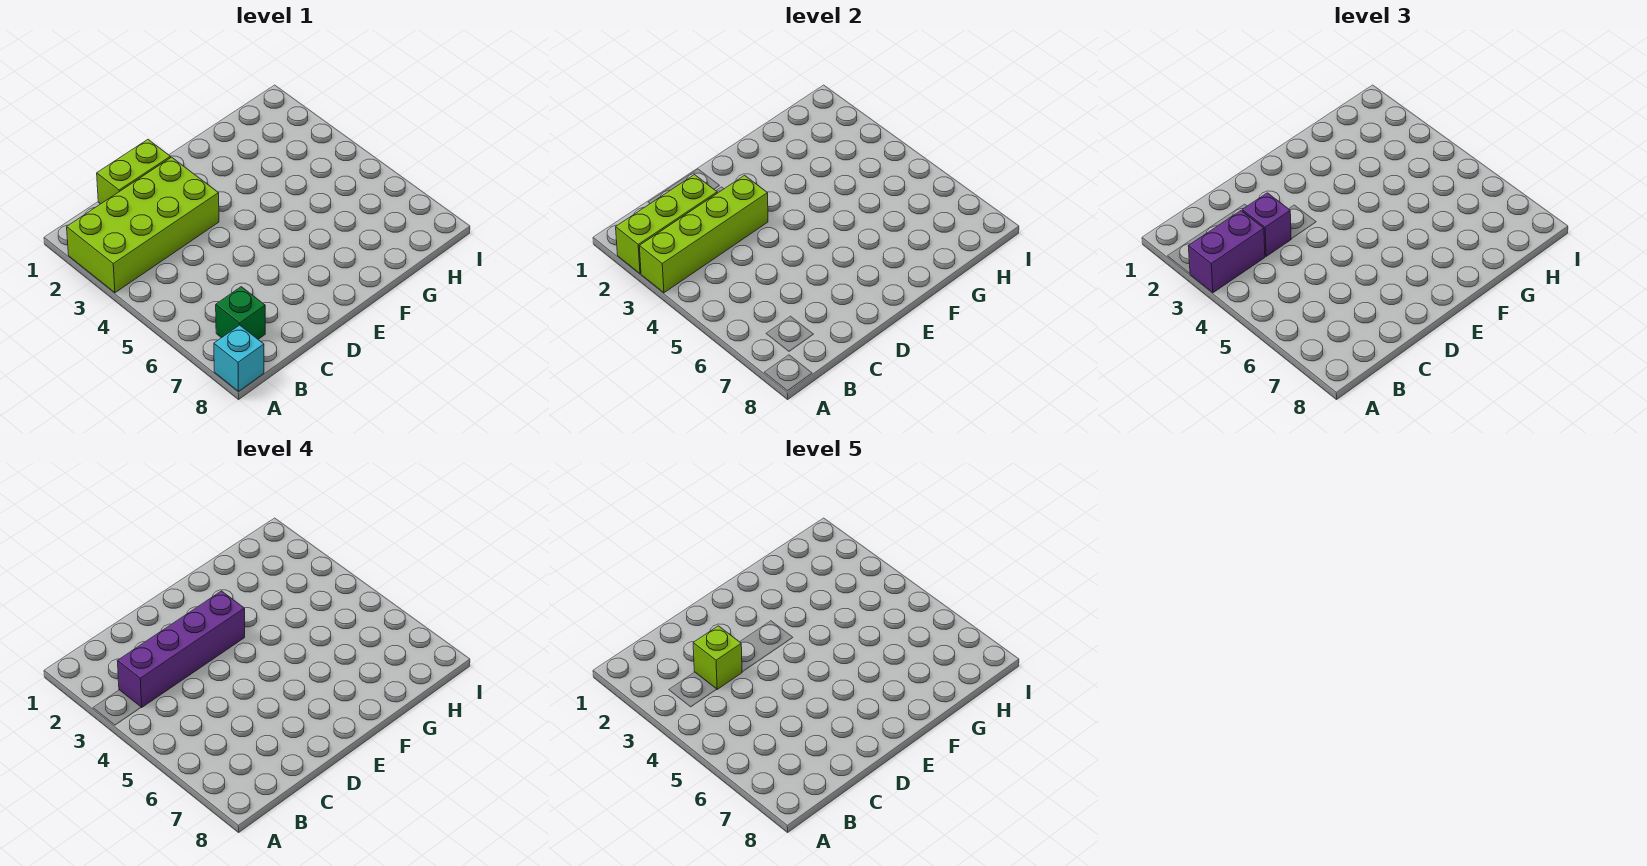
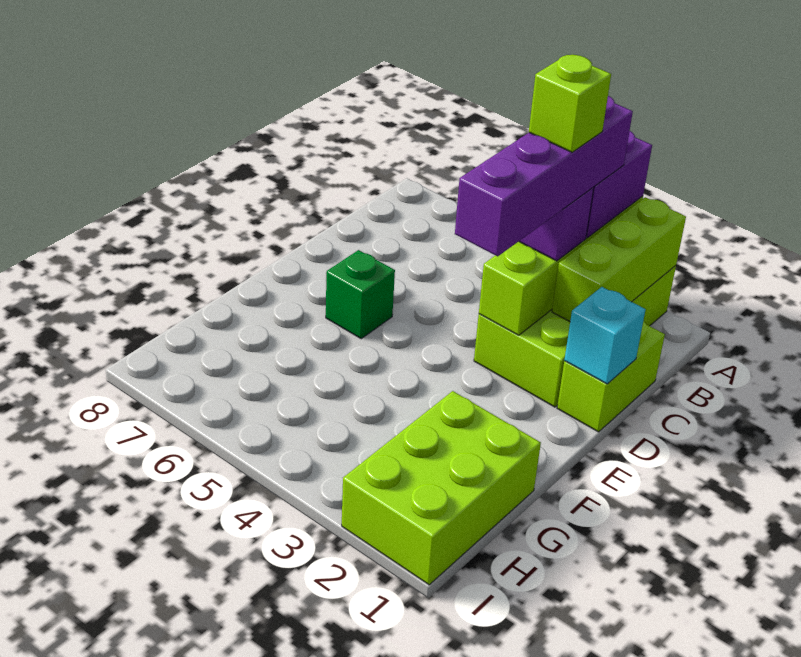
cyan brick A8 level 1 -> cyan brick D1 level 2
green brick B7 level 1 -> green brick E6 level 1
none -> lime brick G1:I2 level 1

